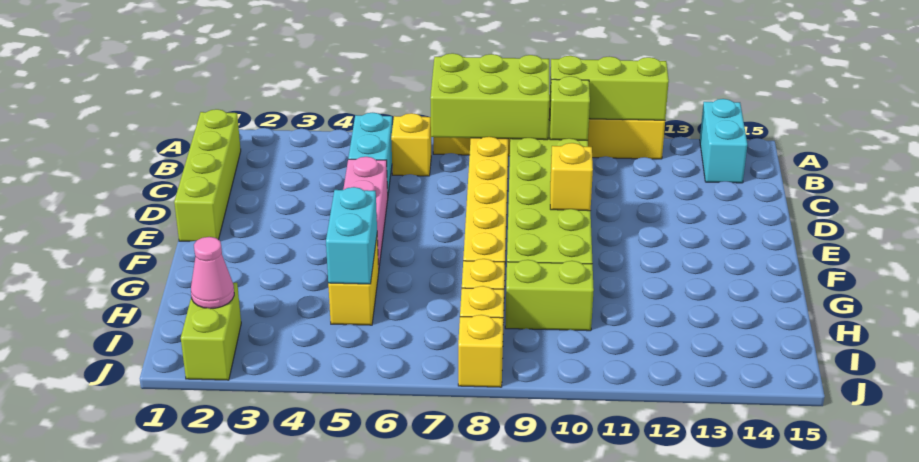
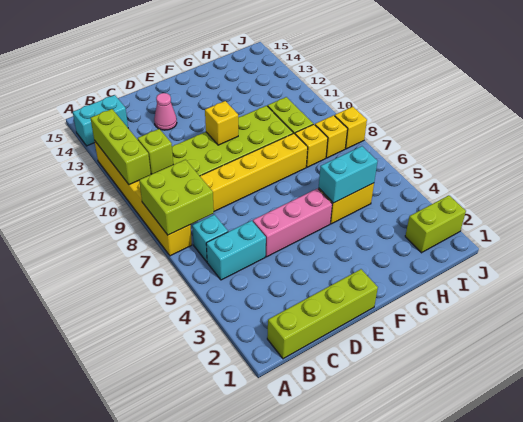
lime brick A7:B9 level 2 -> lime brick A7:B8 level 2
yellow brick B6 level 1 -> cyan brick B6 level 1
pink cone I2 level 2 -> pink cone D13 level 1

